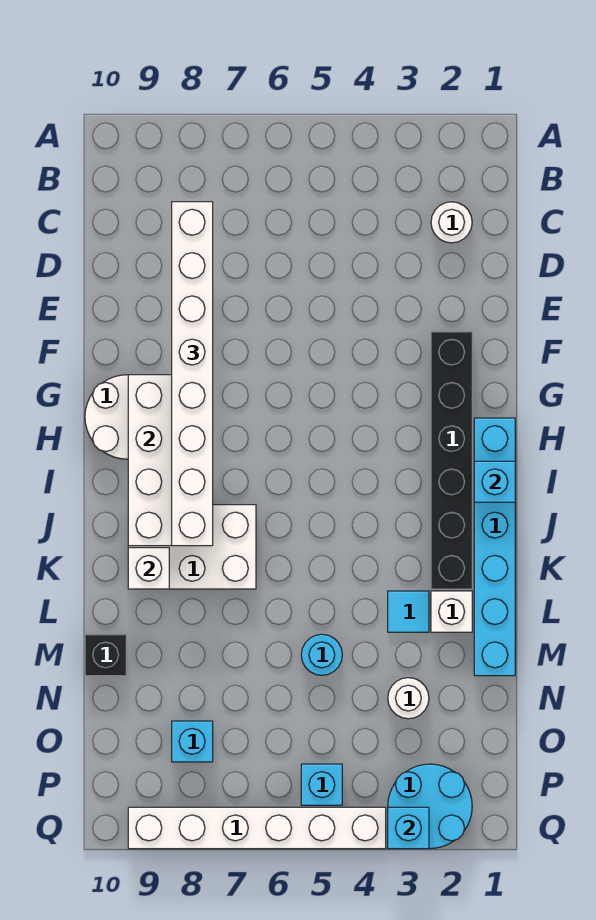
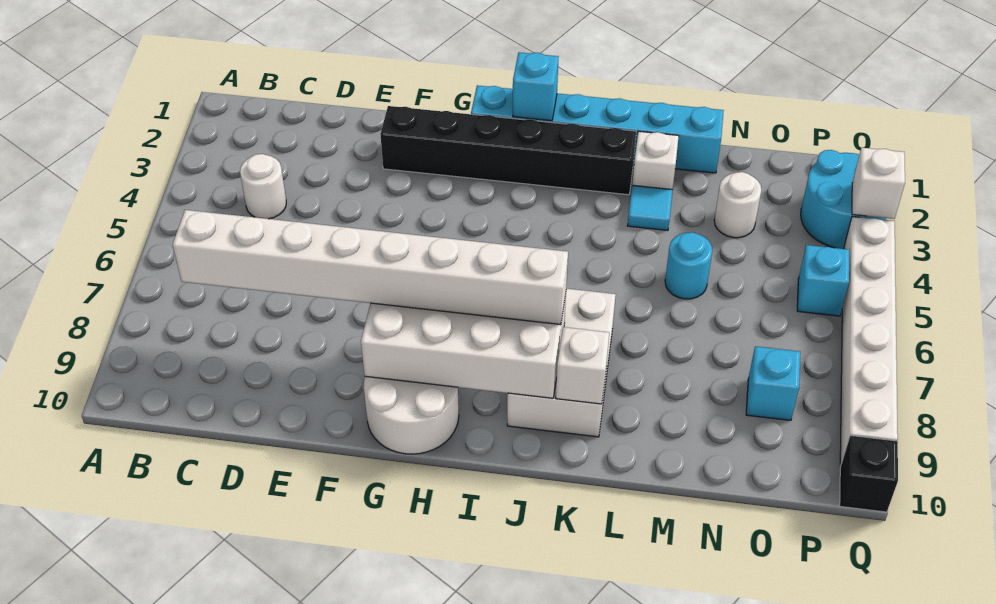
white round brick C2 level 1 -> white round brick C4 level 1
black brick M10 level 1 -> black brick Q10 level 1
cyan brick Q3 level 2 -> white brick Q3 level 2

